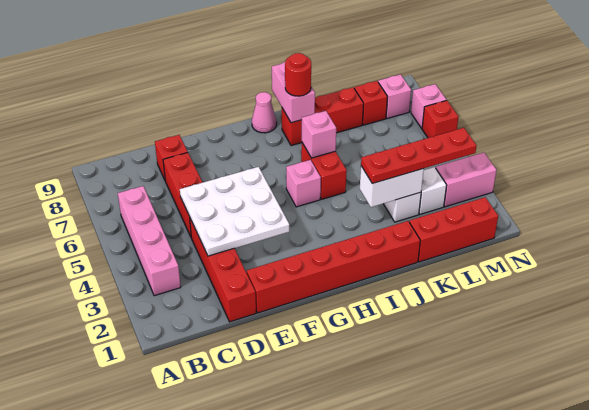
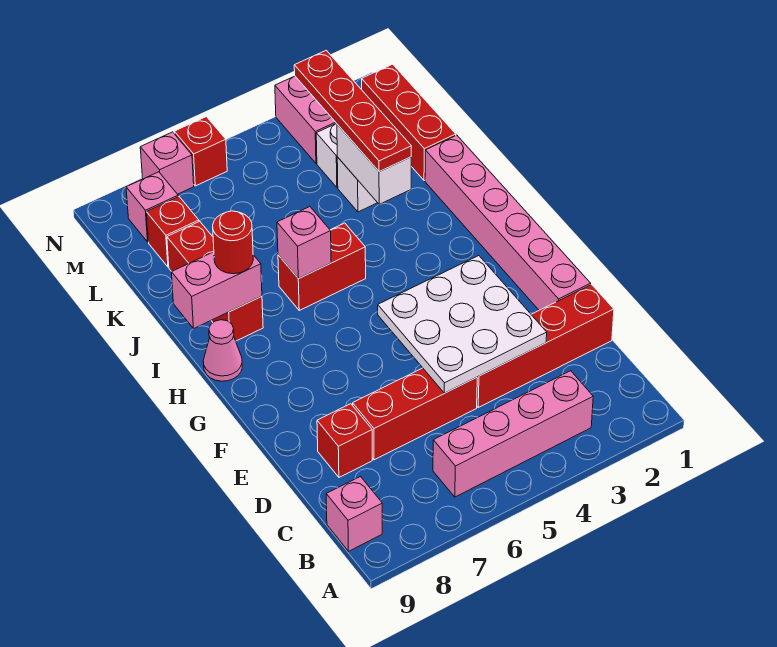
red brick E1:J1 level 1 -> pink brick E1:J1 level 1
pink brick H5 level 1 -> pink brick B9 level 1

